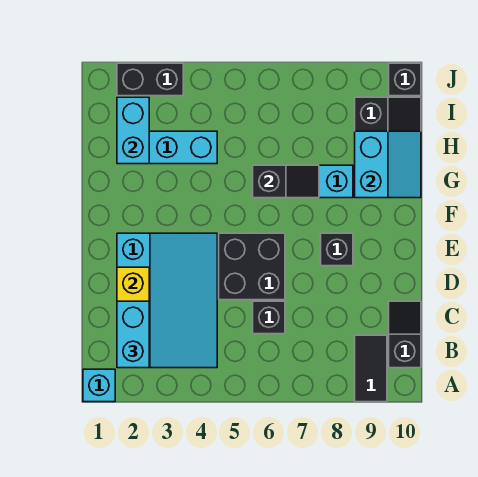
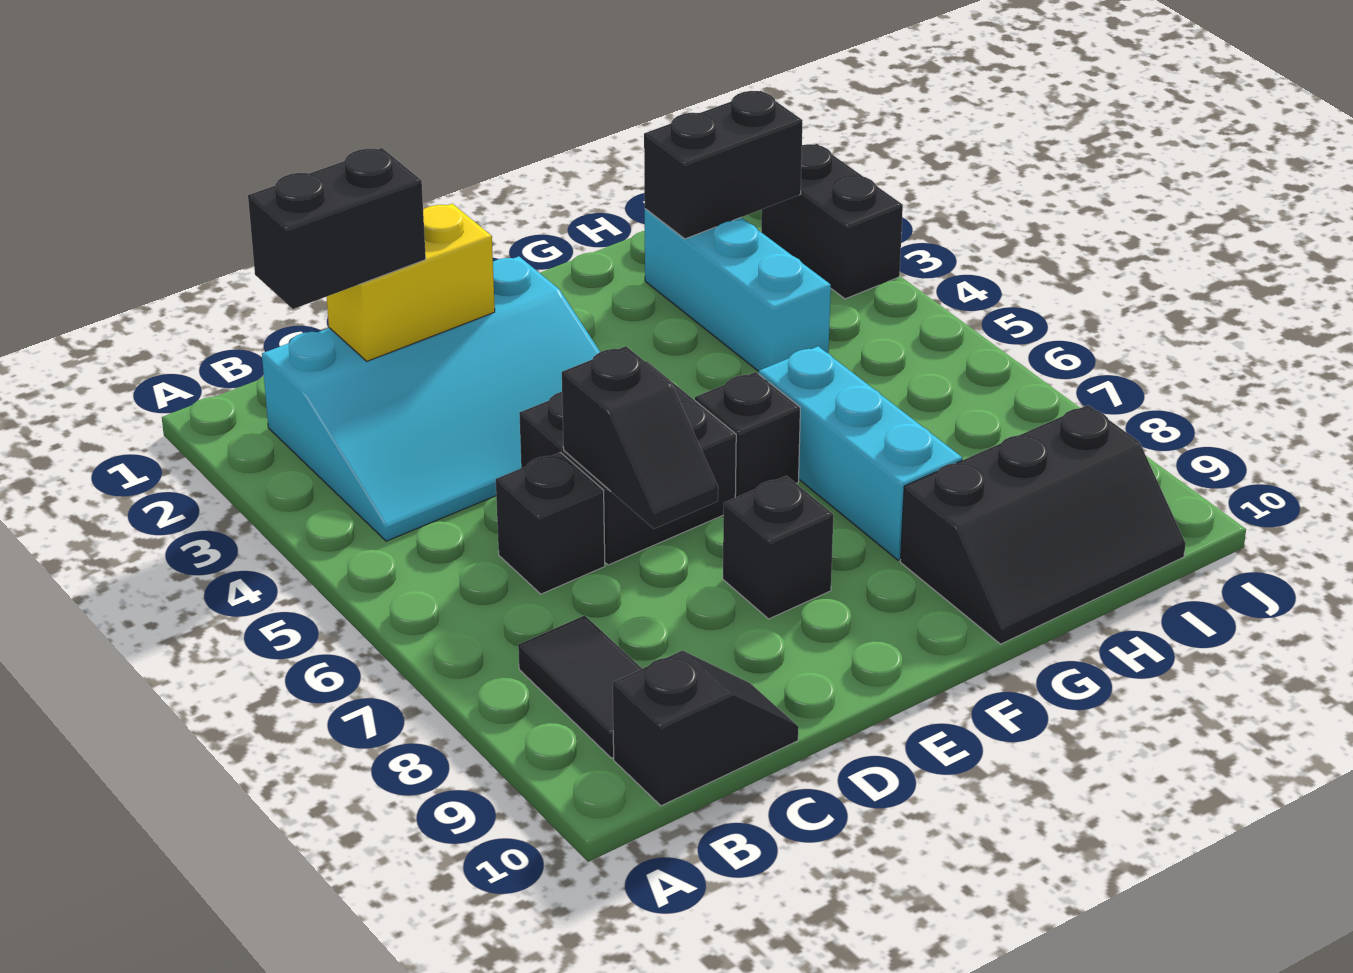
cyan brick A1 level 1 -> none
black tile A9:B9 level 1 -> black tile B8:B9 level 1
cyan brick B2:C2 level 3 -> black brick B2:C2 level 3
black slope G6:G7 level 2 top 6 -> black slope D6:D7 level 2 top 6
cyan slope G9:H10 level 2 top 9 -> none
cyan brick H2:I2 level 2 -> black brick H2:I2 level 2
black brick J10 level 1 -> black brick F6 level 1

